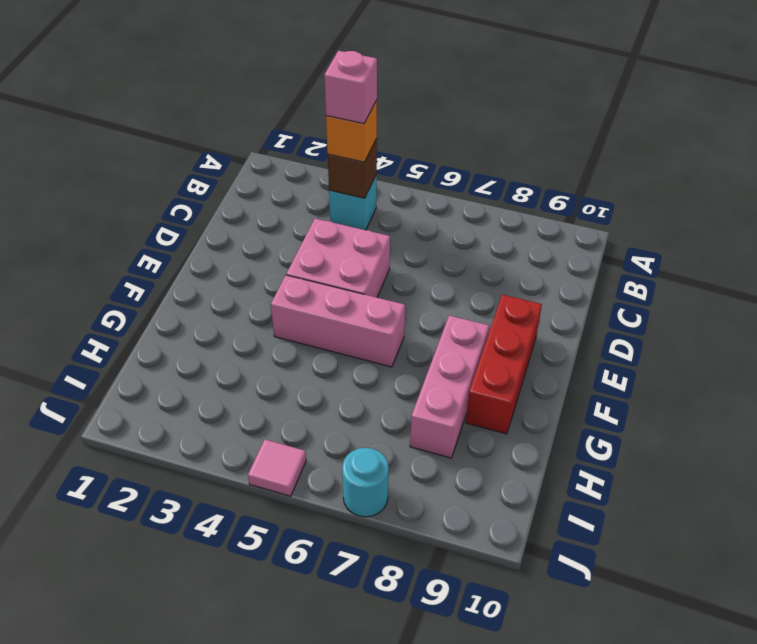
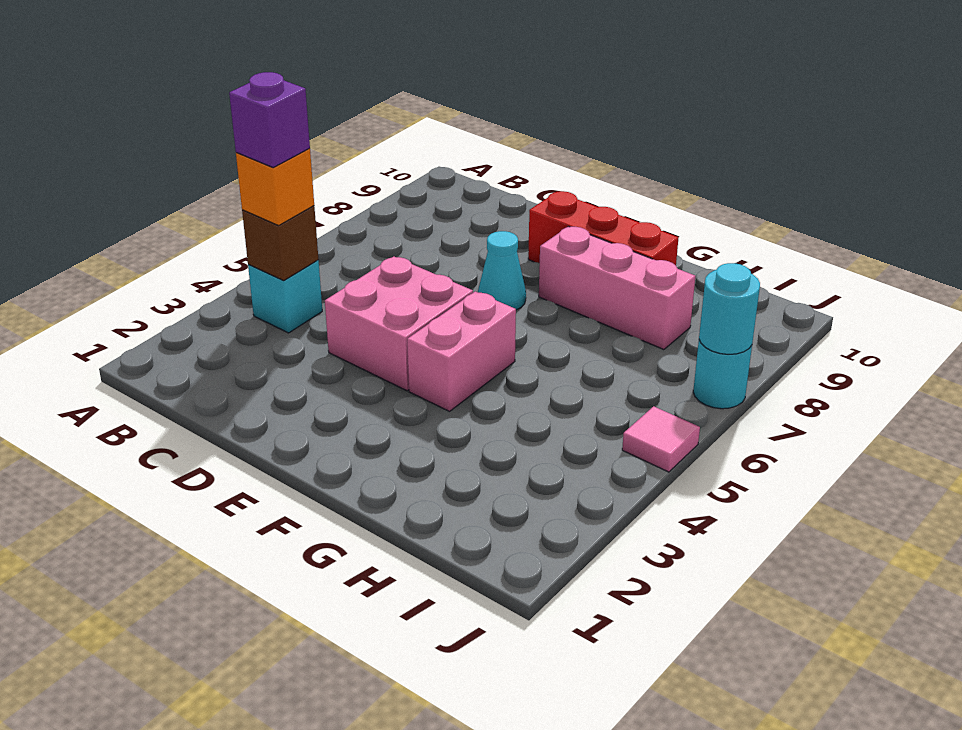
pink brick B4 level 4 -> purple brick B4 level 4
none -> cyan cone E7 level 1
pink brick F4:F6 level 1 -> pink brick F4:F5 level 1
none -> cyan round brick J7 level 2

